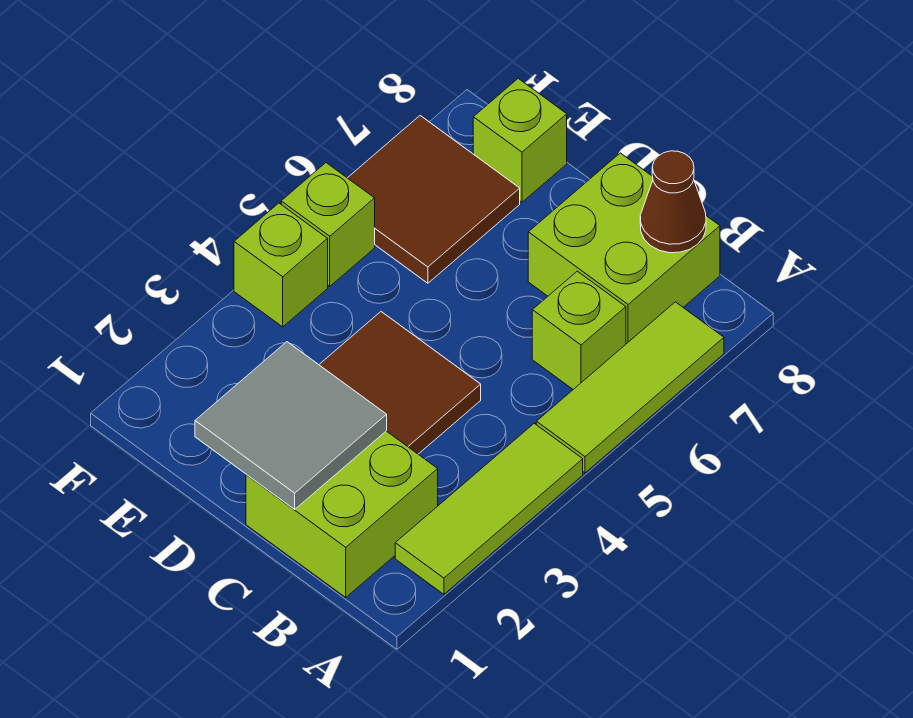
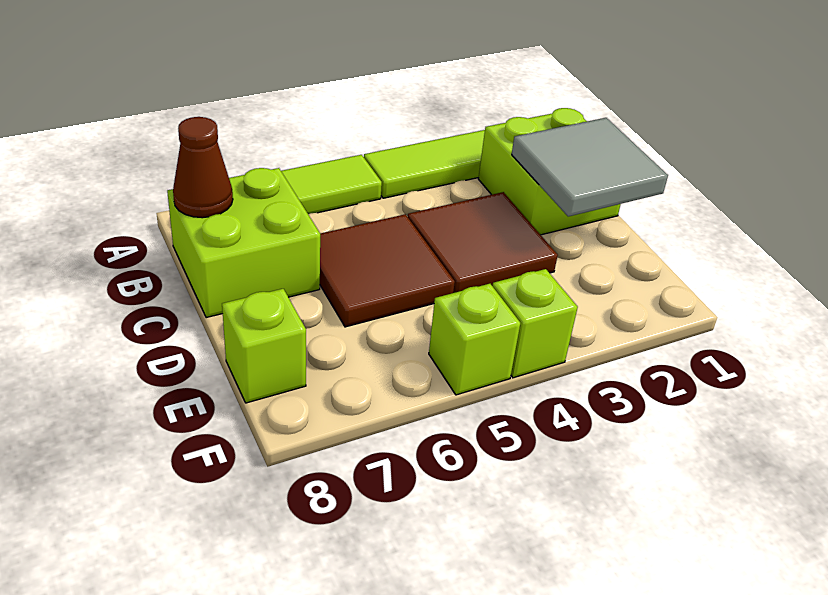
lime brick B6 level 1 -> none
brown tile E6:F7 level 1 -> brown tile C5:D6 level 1

